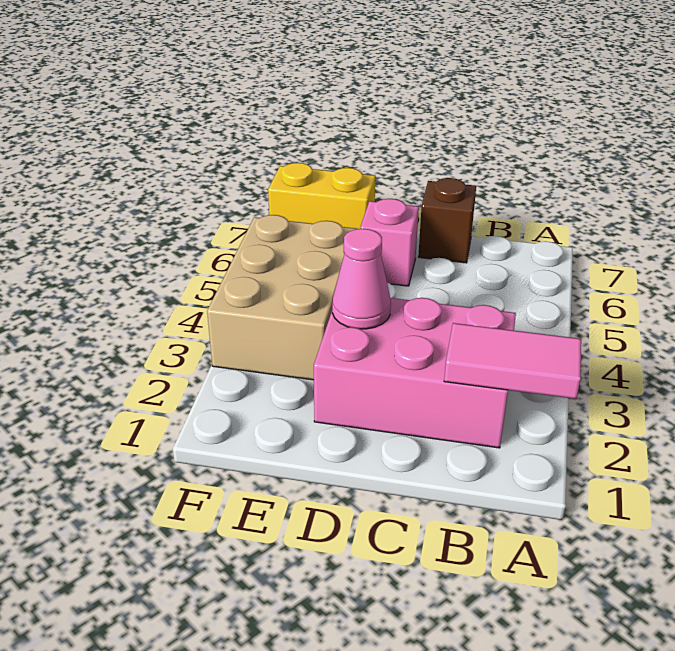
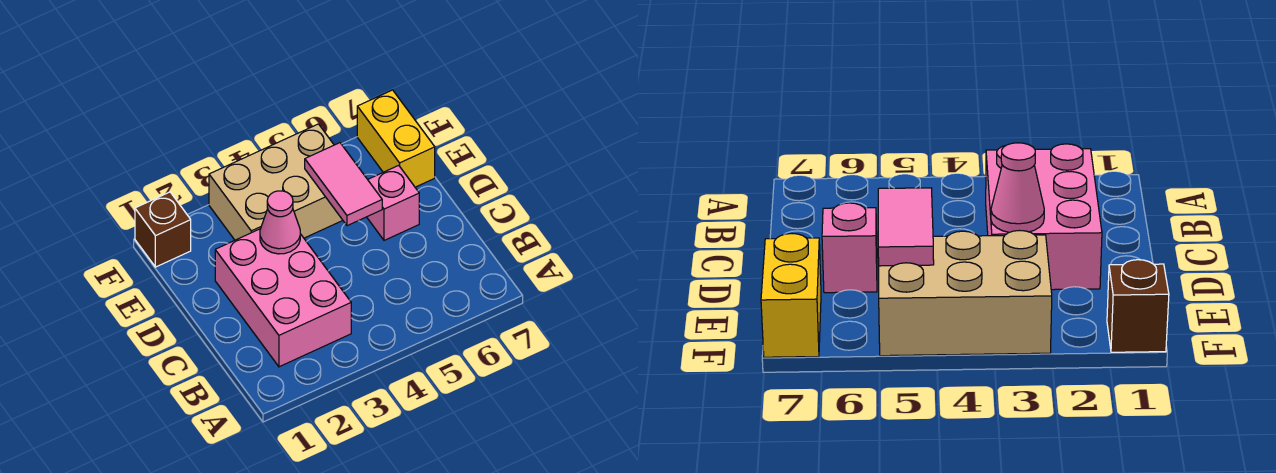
pink tile A2:B2 level 2 -> pink tile D5:E5 level 2
brown brick C7 level 1 -> brown brick F1 level 1

